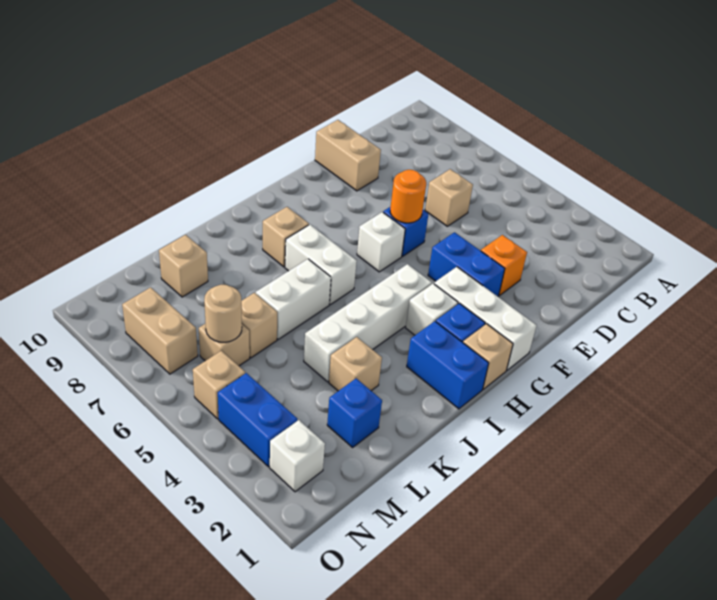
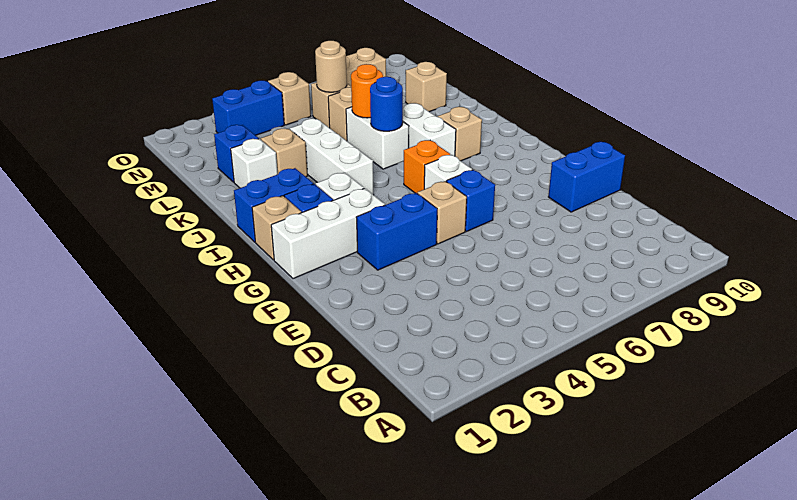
tan brick D6 level 1 -> tan brick F5 level 1
orange brick E3 level 1 -> orange brick H6 level 1
tan brick E9:E10 level 1 -> blue brick E9:E10 level 1
orange round brick F6 level 2 -> orange round brick K6 level 2
white brick H4:K4 level 1 -> white brick I4:K4 level 1
white brick I6:I7 level 1 -> white brick I7:J7 level 1
none -> blue round brick J6 level 2
white brick N2 level 1 -> white brick K2 level 1

